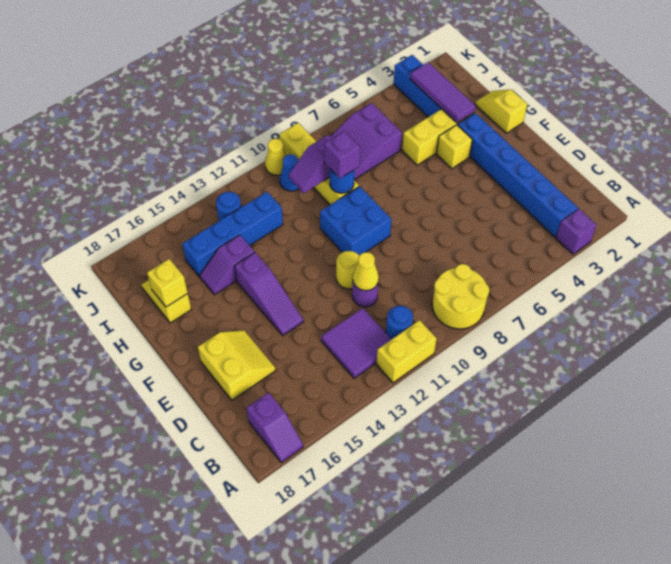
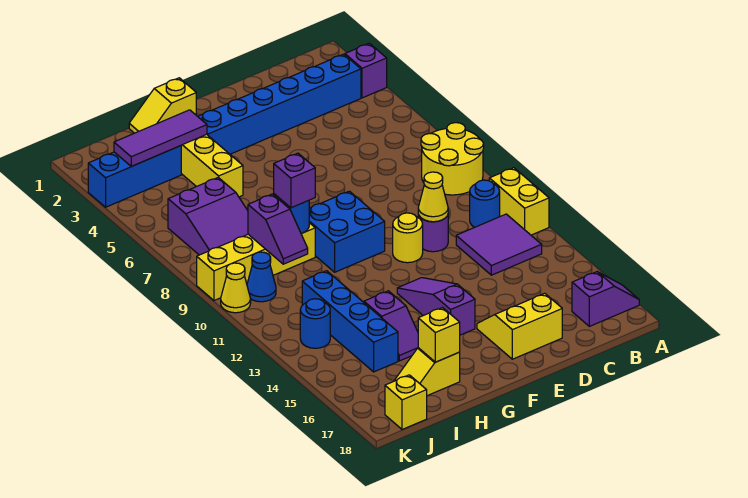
purple slope E14:G14 level 1 top G -> purple slope F13:F15 level 1 top 15
yellow brick G4 level 1 -> yellow brick J18 level 1

